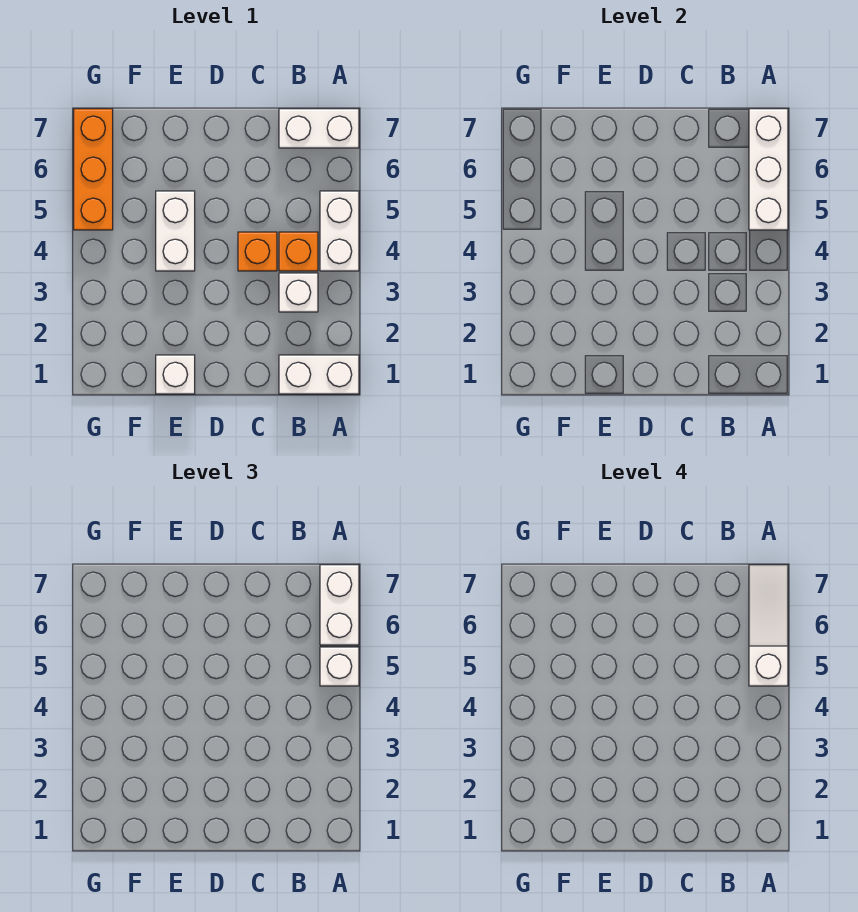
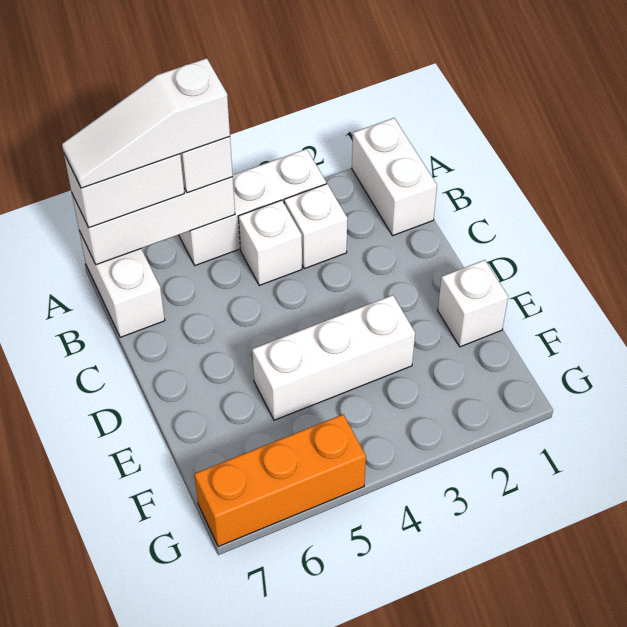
white brick A4:A5 level 1 -> white brick A3:A5 level 1
orange brick B4 level 1 -> white brick B4 level 1
orange brick C4 level 1 -> none
white brick E4:E5 level 1 -> white brick E3:E5 level 1

